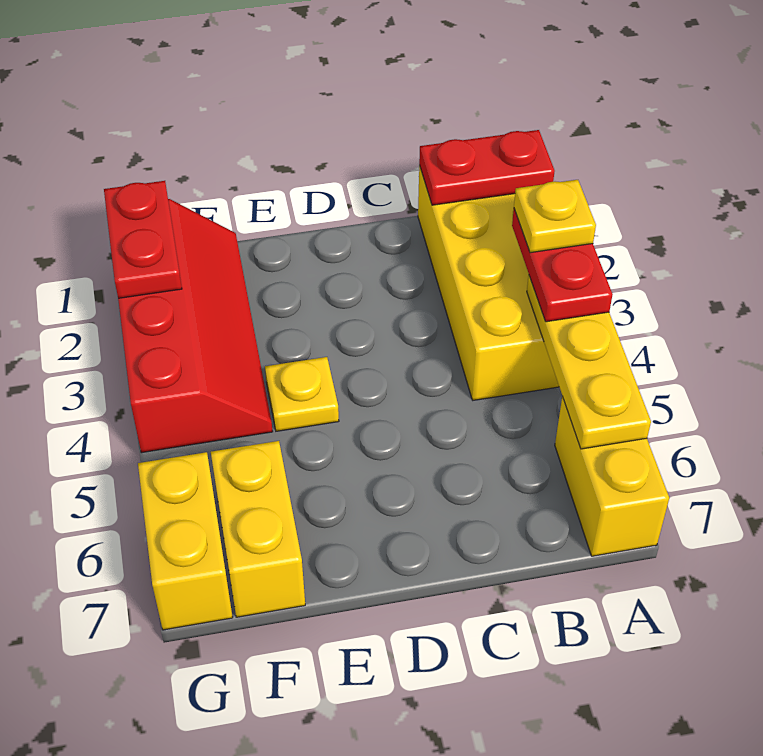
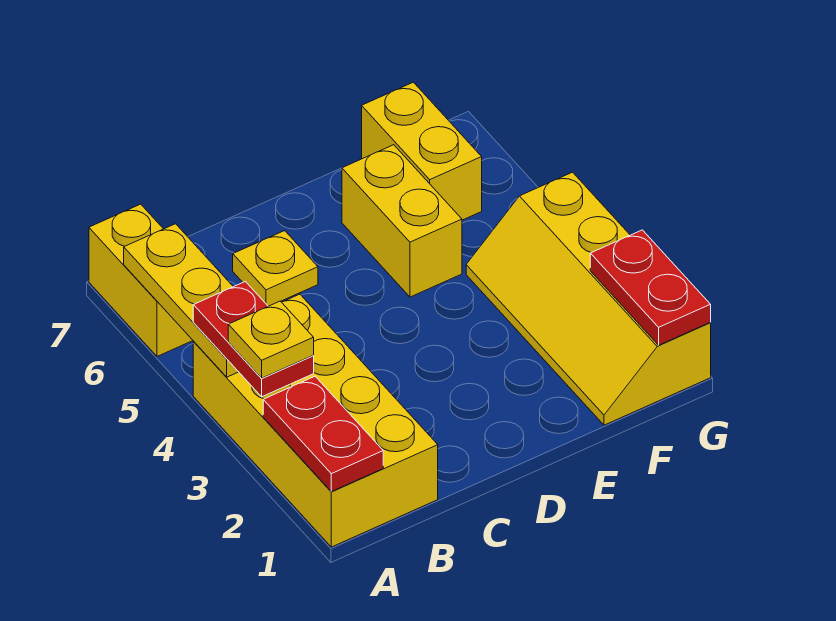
red plate A1:B1 level 2 -> red plate A1:A2 level 2
yellow plate E4 level 1 -> yellow plate C6 level 1
red slope F1:G4 level 1 top G -> yellow slope F1:G4 level 1 top G
yellow brick G6:G7 level 1 -> yellow brick E5:E6 level 1

